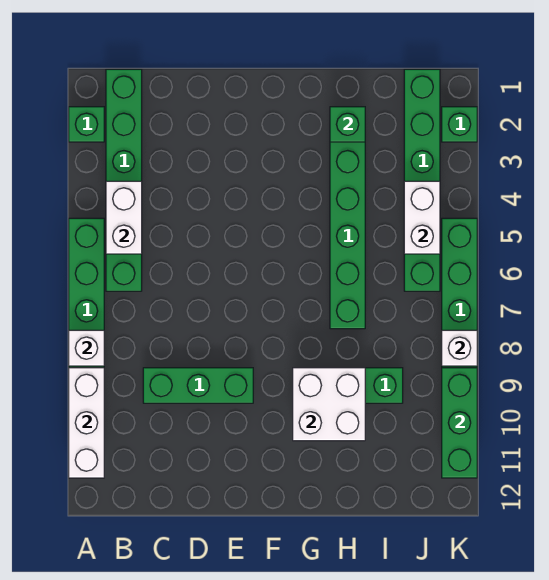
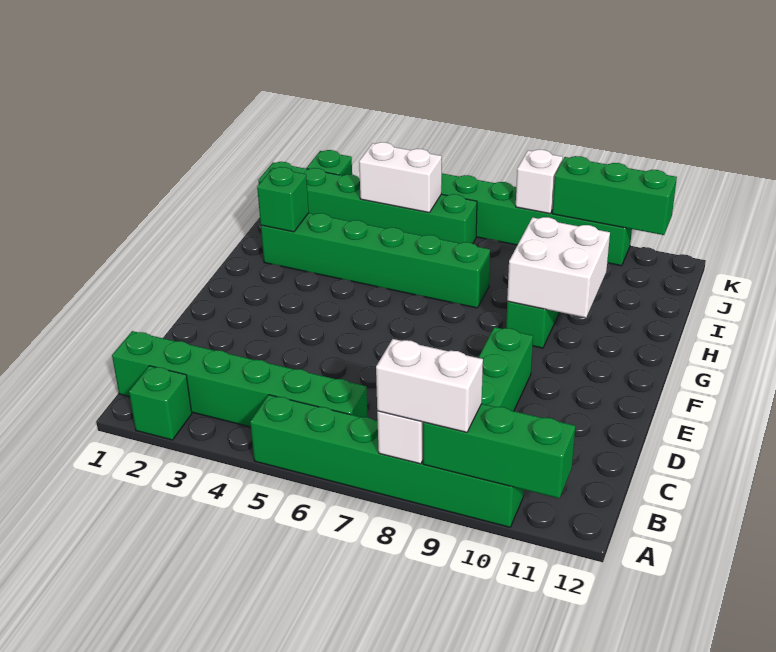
white brick A9:A11 level 2 -> green brick A9:A11 level 2
white brick B4:B5 level 2 -> white brick A8:A9 level 3

